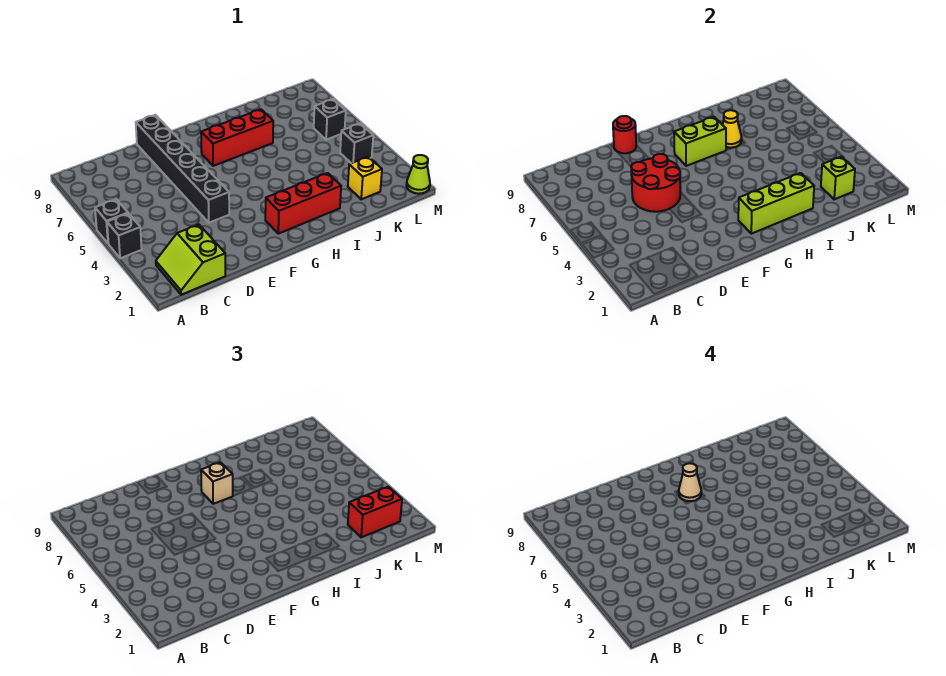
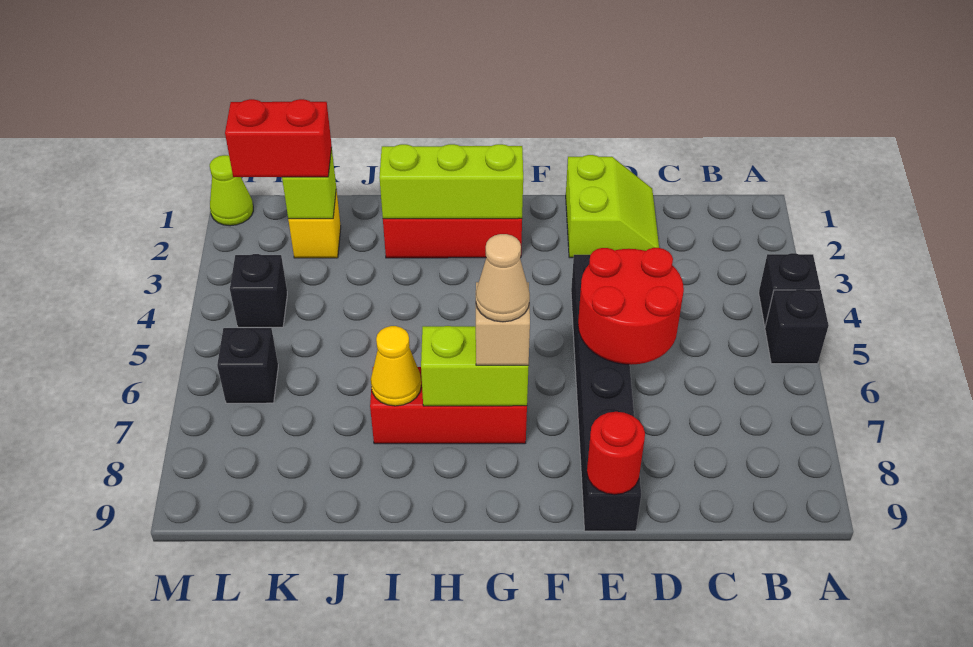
lime slope B1:C2 level 1 top C -> lime slope D1:E2 level 1 top E

